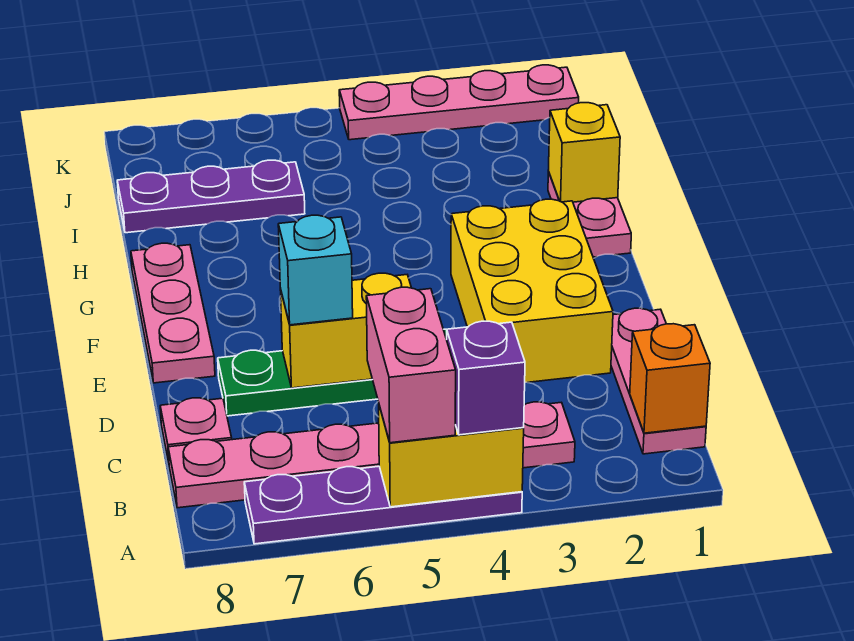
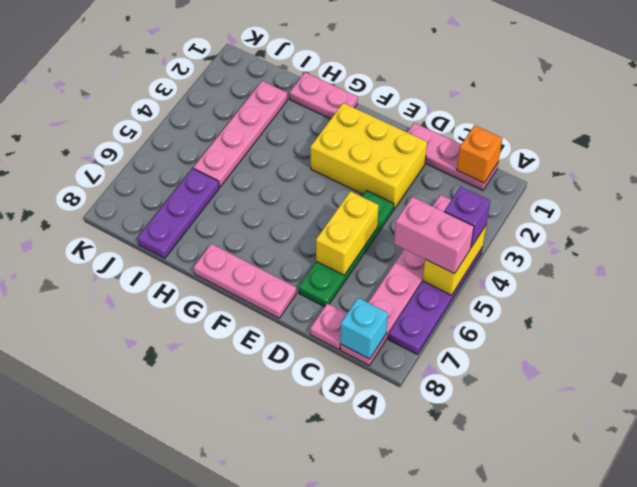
cyan brick D6 level 3 -> cyan brick B8 level 2
yellow brick H1 level 2 -> none
pink plate K1:K4 level 1 -> pink plate I2:I5 level 1

